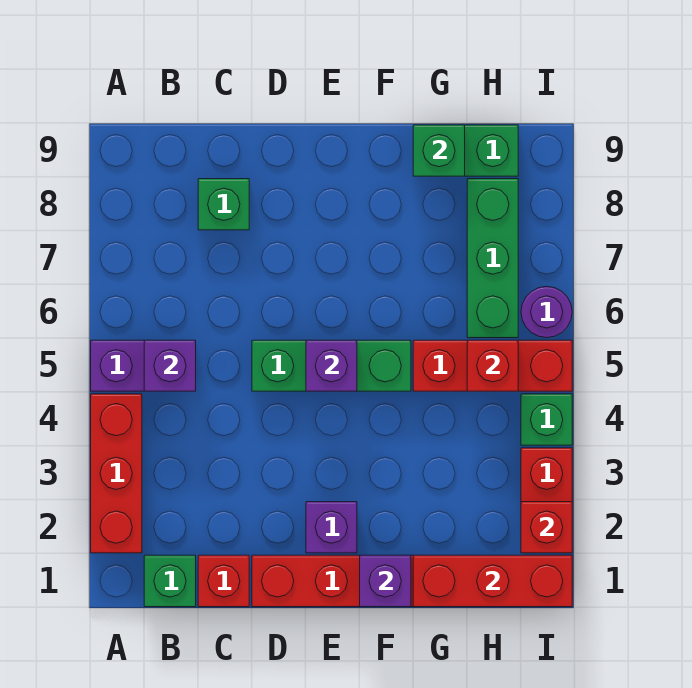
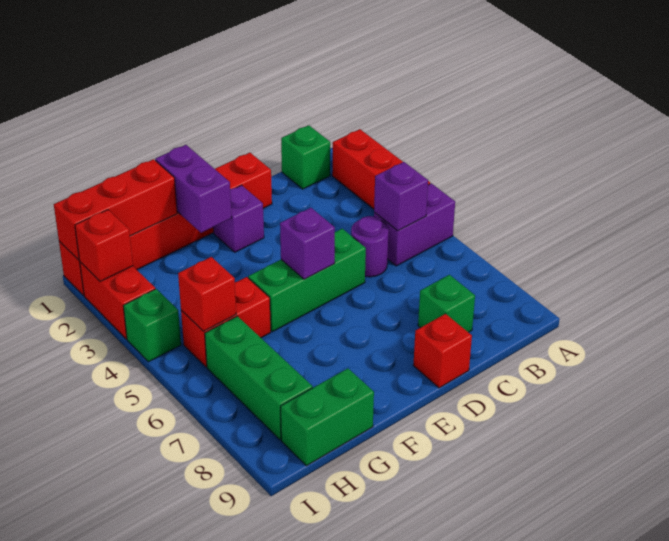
red brick C1 level 1 -> red brick D9 level 1
purple brick F1 level 2 -> purple brick F1:F2 level 2
red brick G5:I5 level 1 -> red brick G5:H5 level 1
green brick G9 level 2 -> none
purple round brick I6 level 1 -> purple round brick C5 level 1

